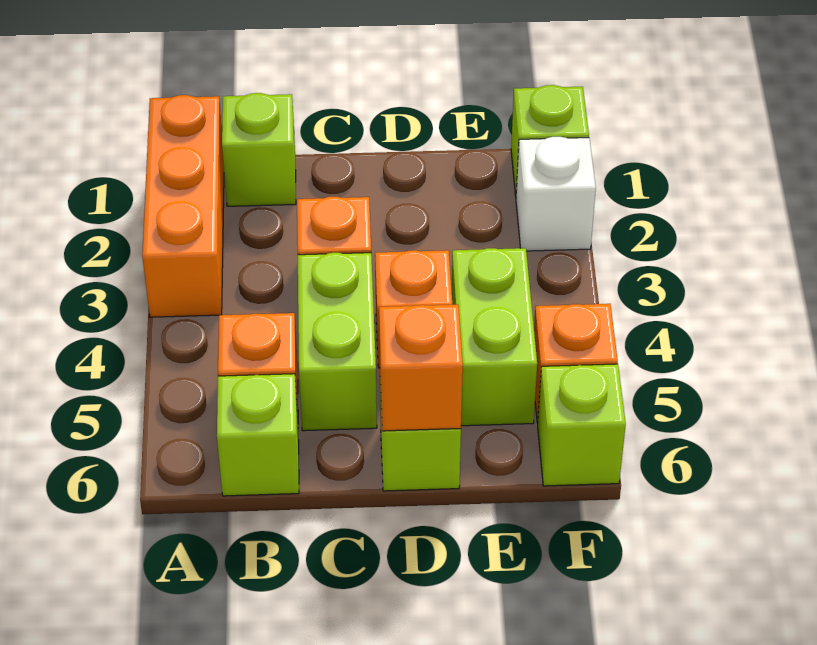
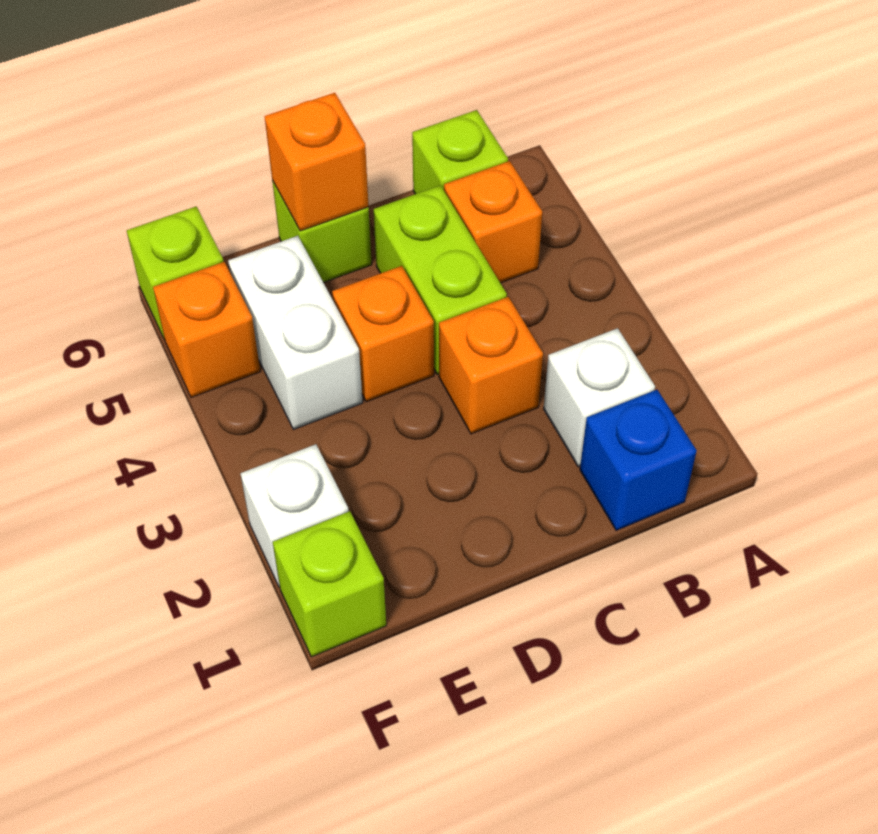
orange brick A1:A3 level 1 -> none
lime brick B1 level 1 -> blue brick B1 level 1
none -> white brick B2 level 1
lime brick E4:E5 level 1 -> white brick E4:E5 level 1

